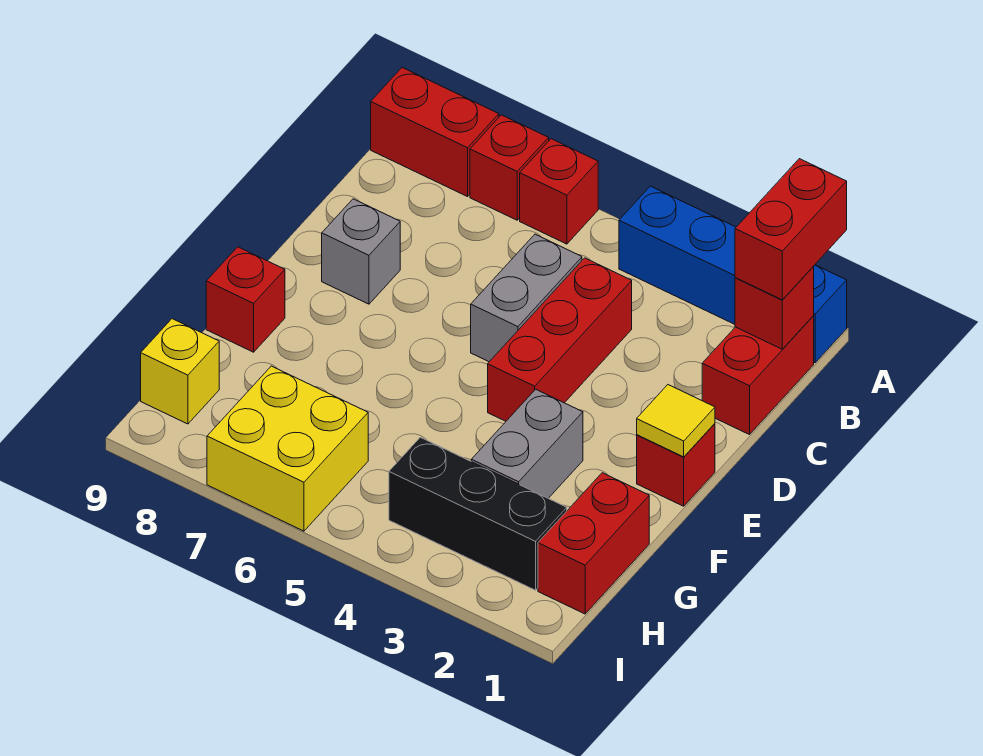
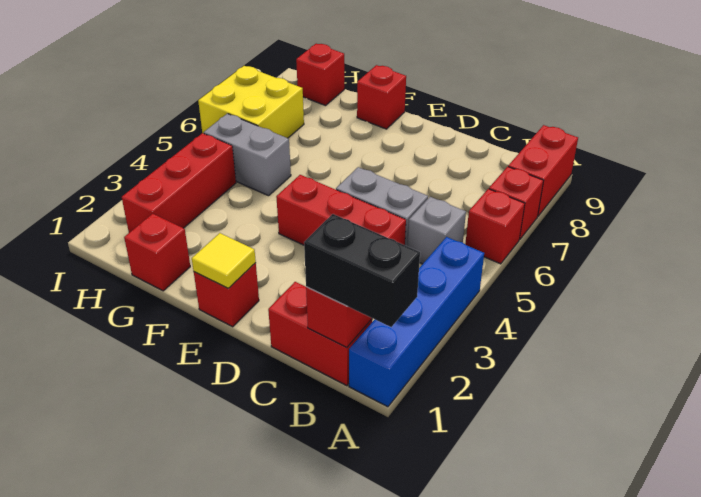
red brick A1:B1 level 3 -> black brick A1:B1 level 3
grey brick D8 level 1 -> grey brick B5 level 1
grey brick F3:G3 level 1 -> grey brick G5:H5 level 1
red brick G1:H1 level 1 -> red brick G1 level 1
black brick H2:H4 level 1 -> red brick H2:H4 level 1
yellow brick H9 level 1 -> red brick H9 level 1

